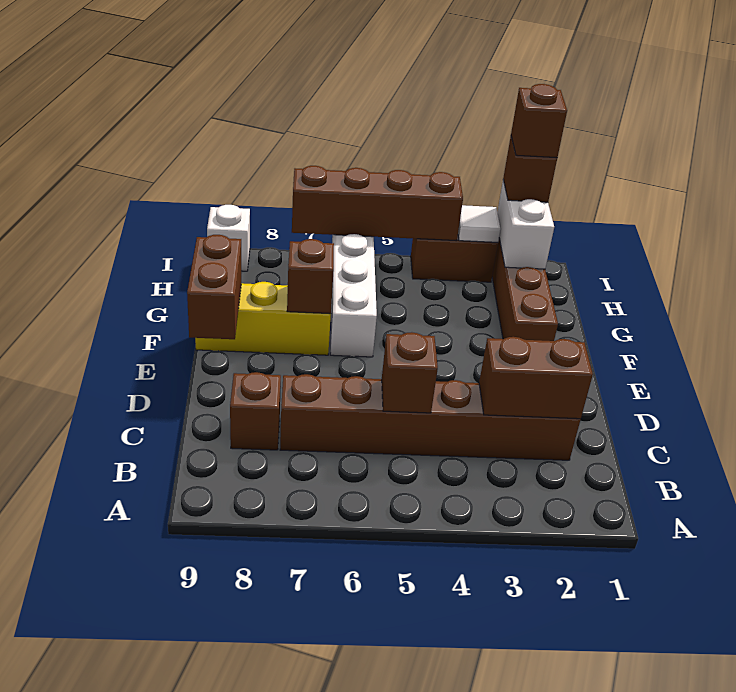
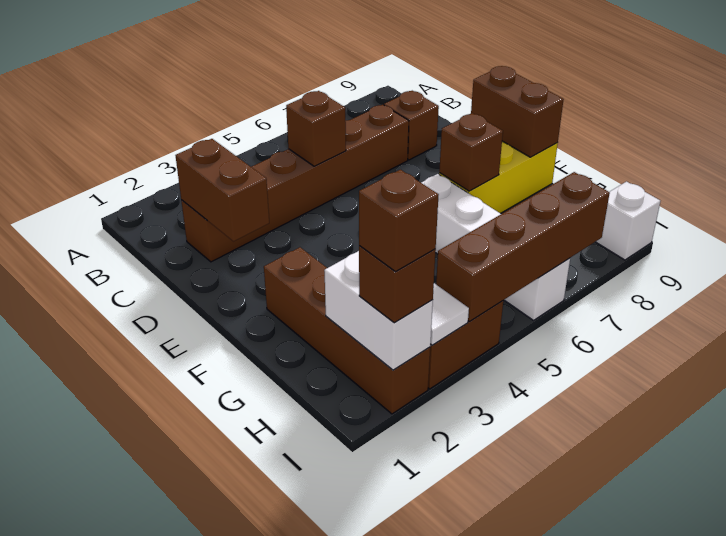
brown brick C2:C3 level 2 -> brown brick C2:D2 level 2

